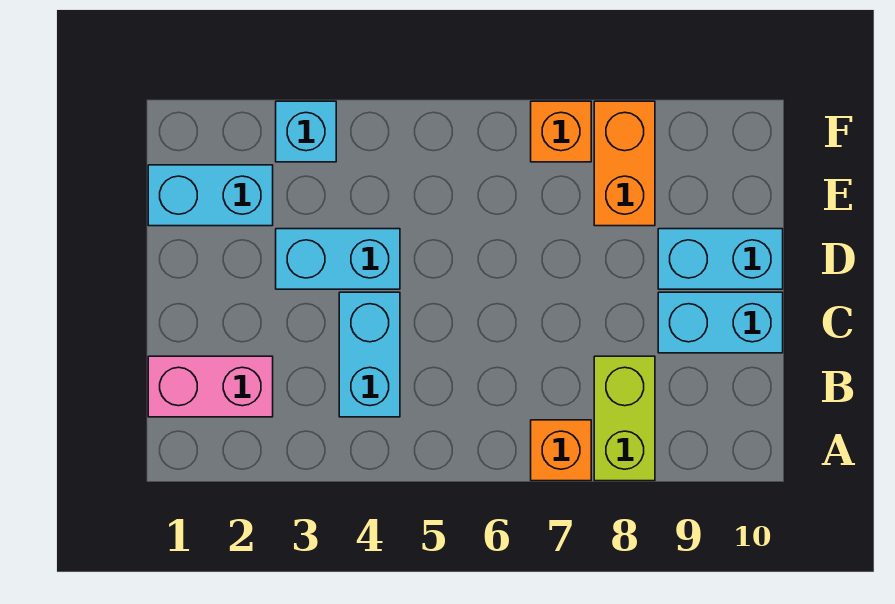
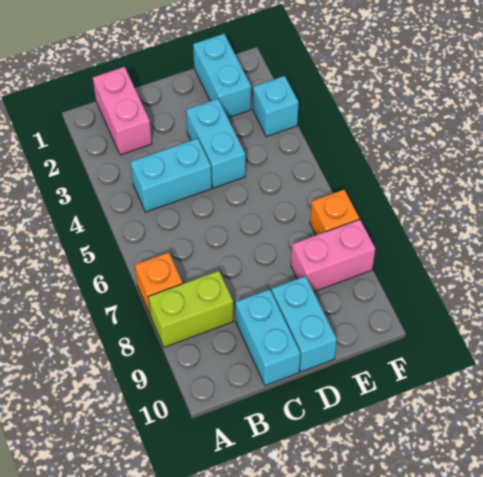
orange brick E8:F8 level 1 -> pink brick E8:F8 level 1

